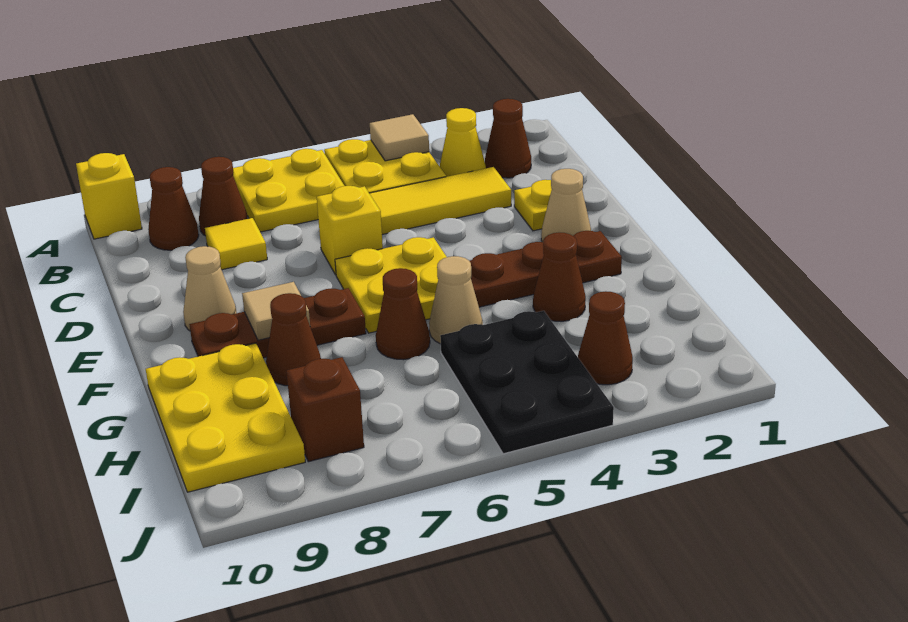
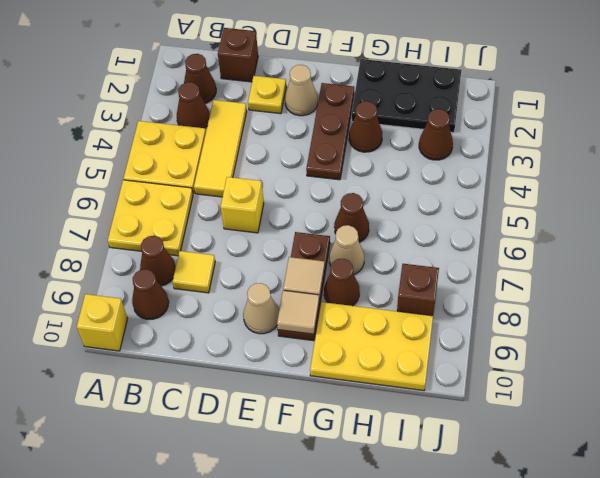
tan tile A4 level 2 -> tan tile F9 level 2
yellow cone B3 level 1 -> brown cone B3 level 1
none -> brown brick C1 level 1
yellow plate E5:F6 level 1 -> none
tan cone G5 level 1 -> tan cone G7 level 1
black plate H4:J5 level 1 -> black plate G1:I2 level 1

